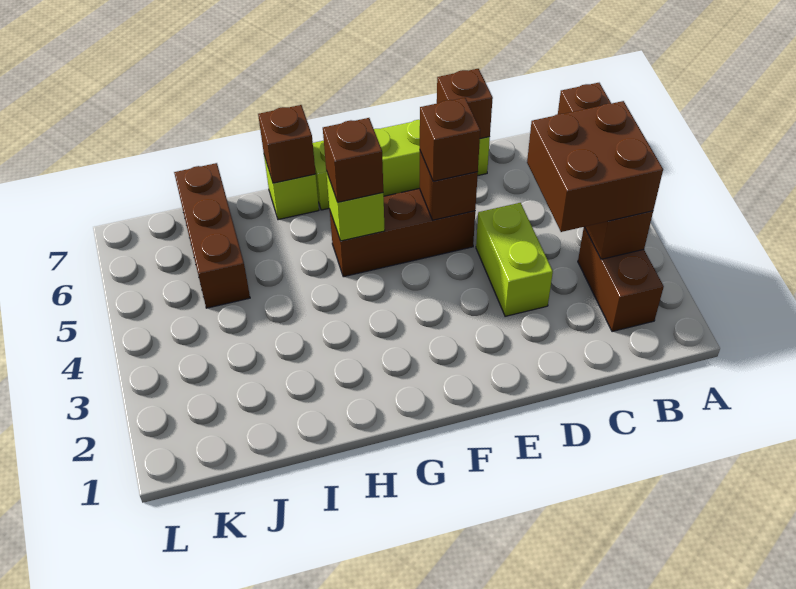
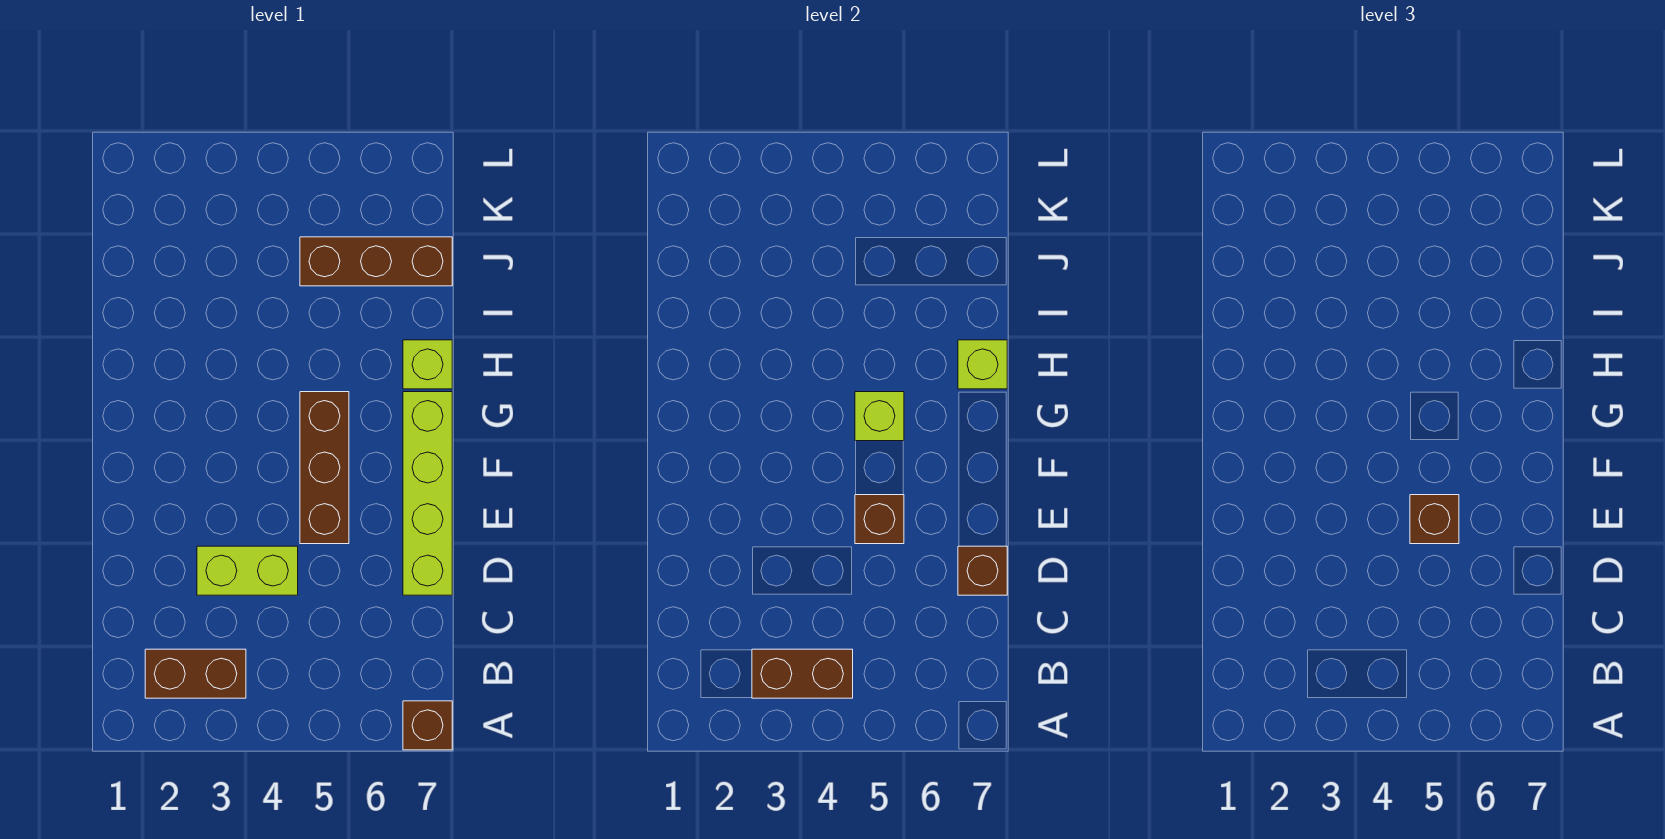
brown brick B3:C4 level 3 -> none
brown brick G5 level 3 -> none
brown brick H7 level 2 -> lime brick H7 level 2

